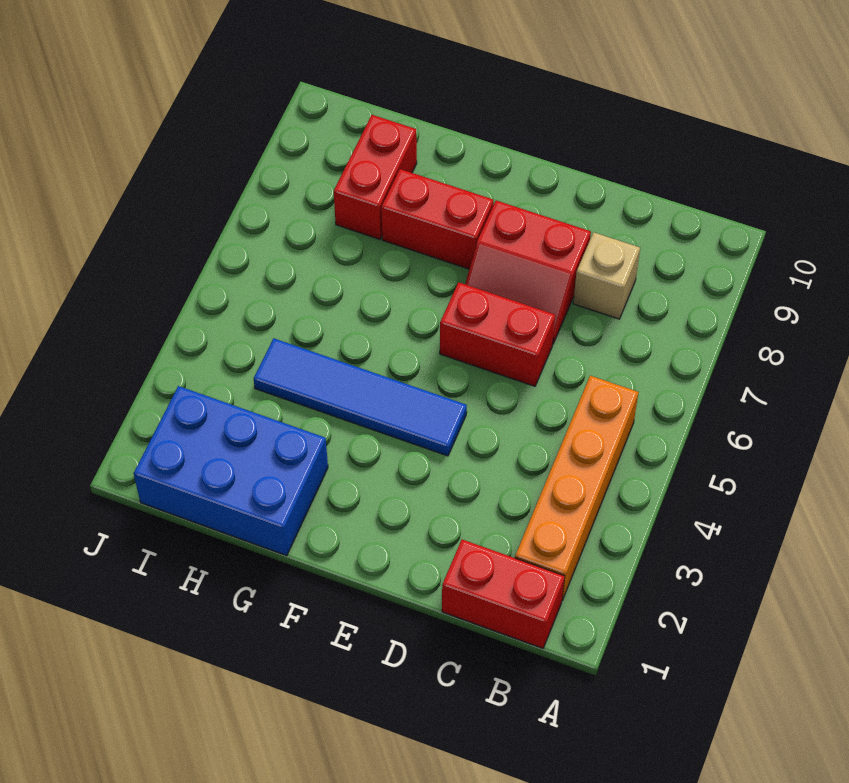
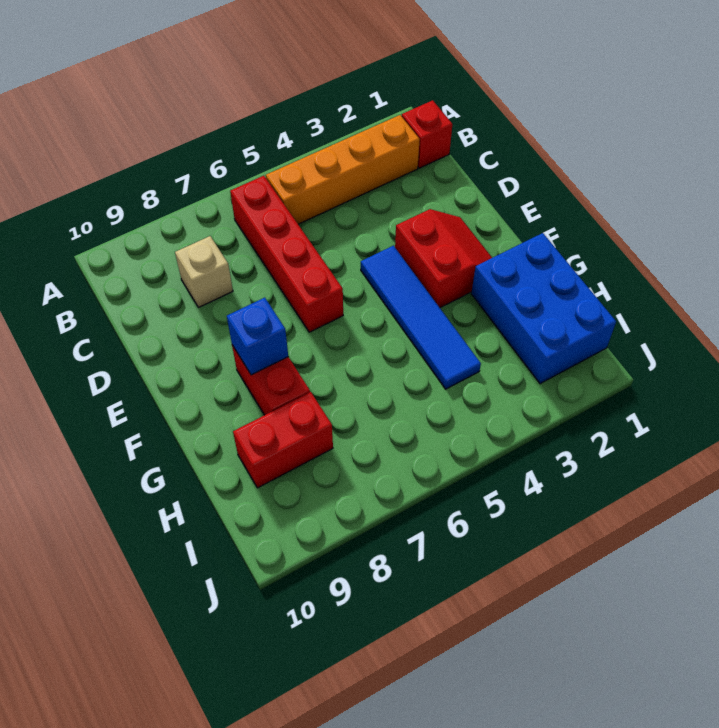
red brick B1:C1 level 1 -> red brick B1 level 1
red brick D6:E6 level 1 -> red brick B6:E6 level 1
red slope D7:E8 level 1 top 8 -> red slope E2:F3 level 1 top 3
none -> blue brick F8 level 2

